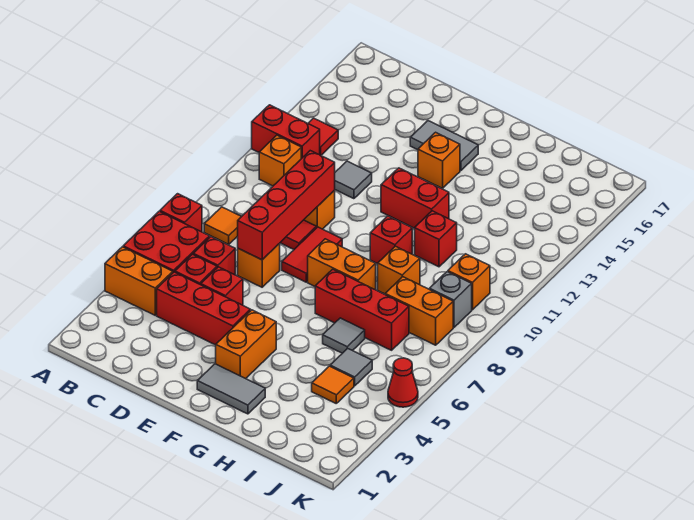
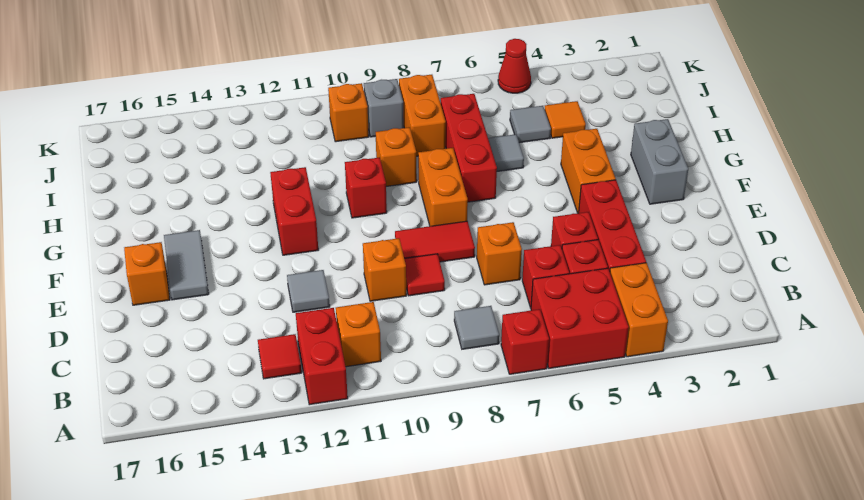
orange tile B8 level 1 -> grey tile B8 level 1
red brick D7:D10 level 2 -> none
grey tile F2:G2 level 1 -> grey brick F2:G2 level 1
orange brick F3:F4 level 1 -> orange brick F4:G4 level 1
orange brick F14 level 1 -> orange brick E16 level 1
red brick H11 level 1 -> none

